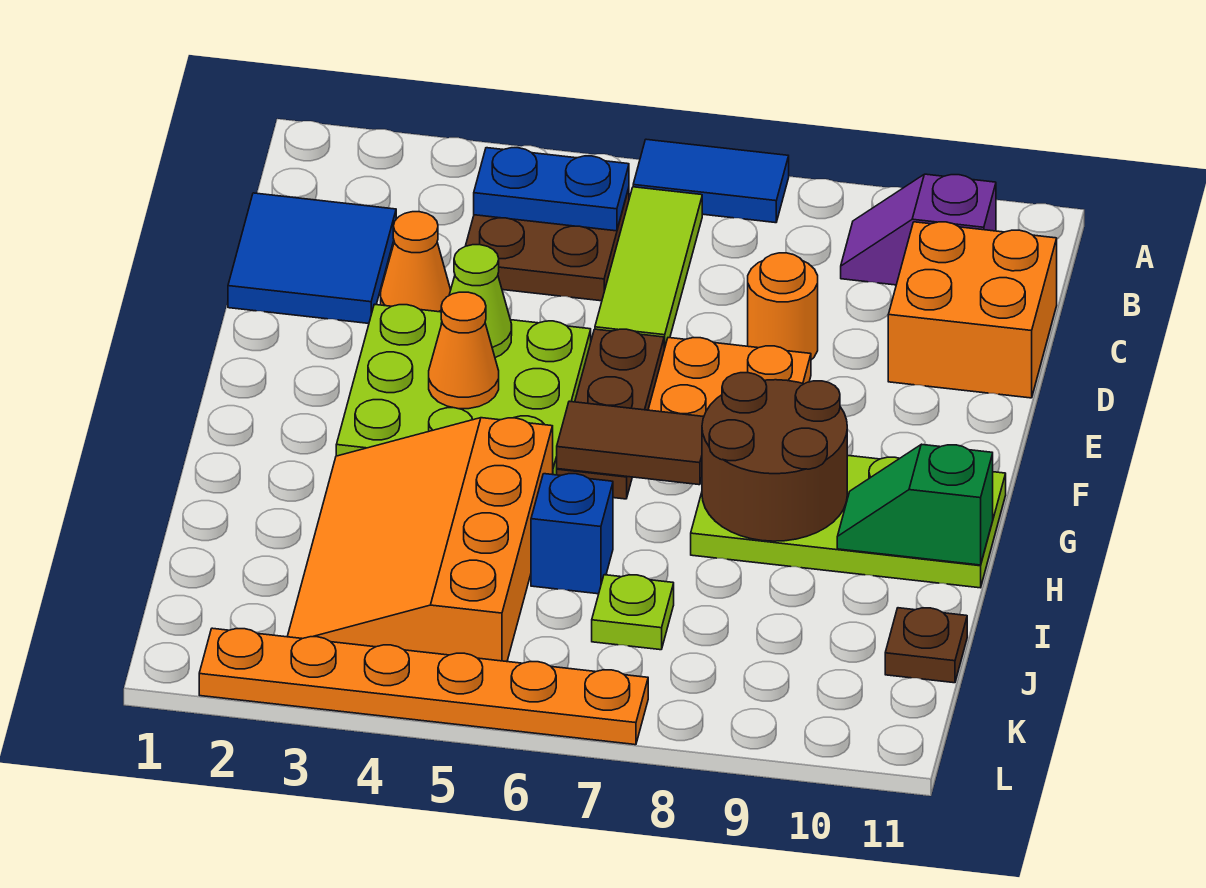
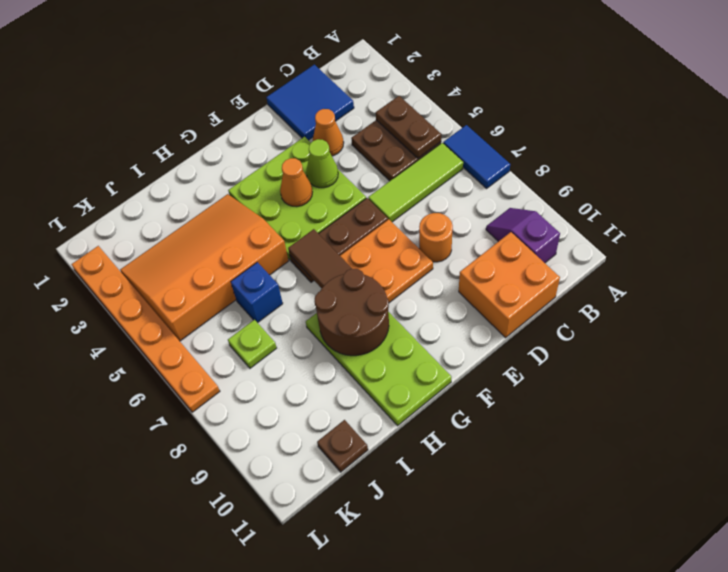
blue plate B4:B5 level 2 -> brown plate B4:B5 level 2
green slope H10:H11 level 2 top 11 -> none

